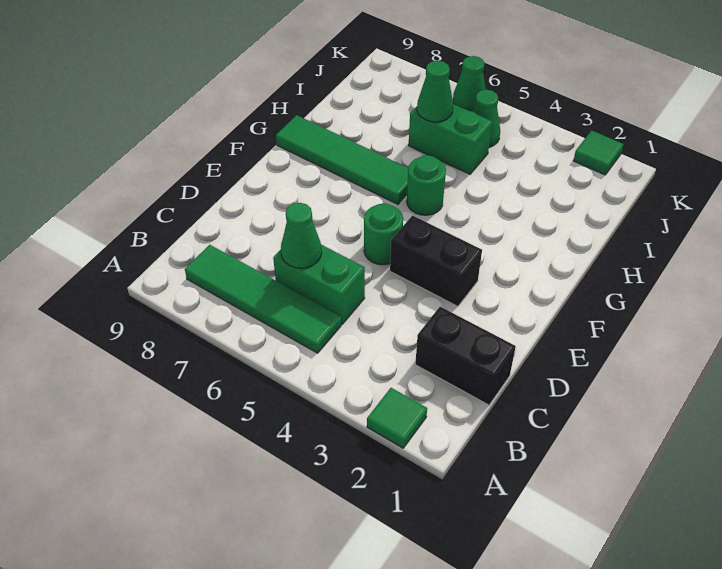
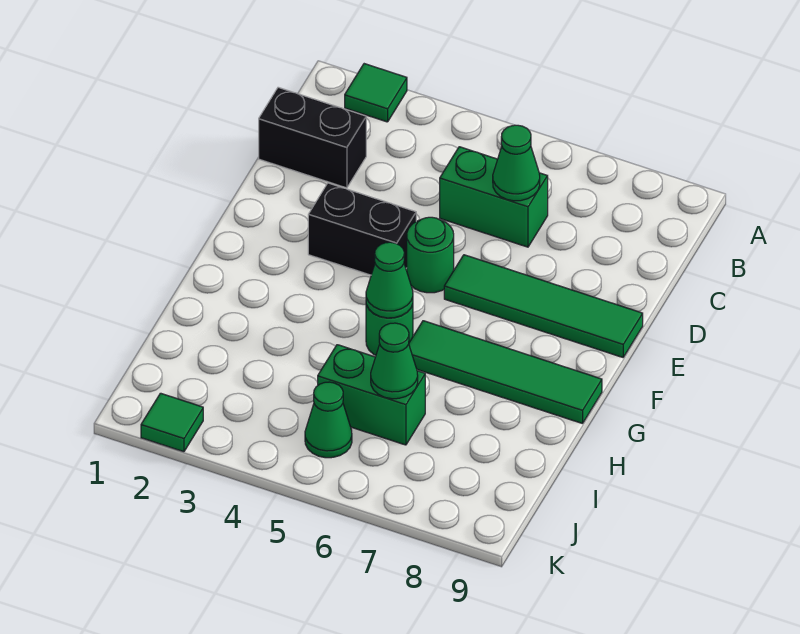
green tile B5:B8 level 1 -> green tile E6:E9 level 1
green cone K6 level 1 -> green cone G5 level 2

